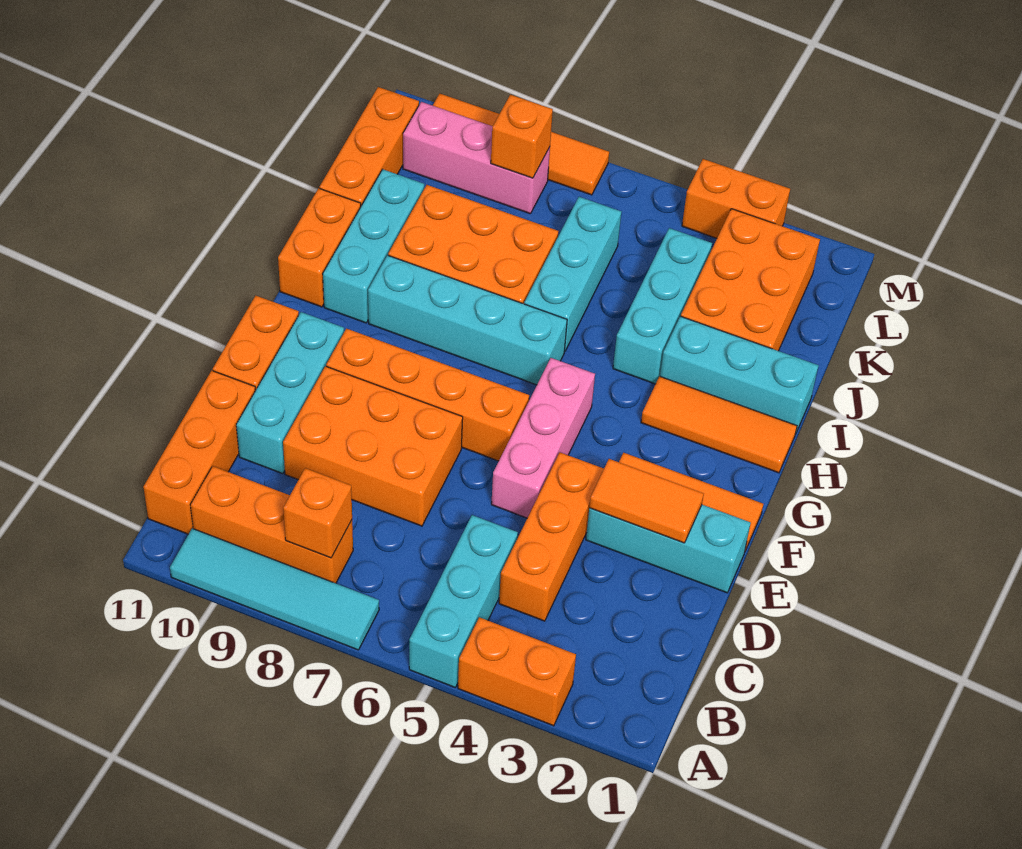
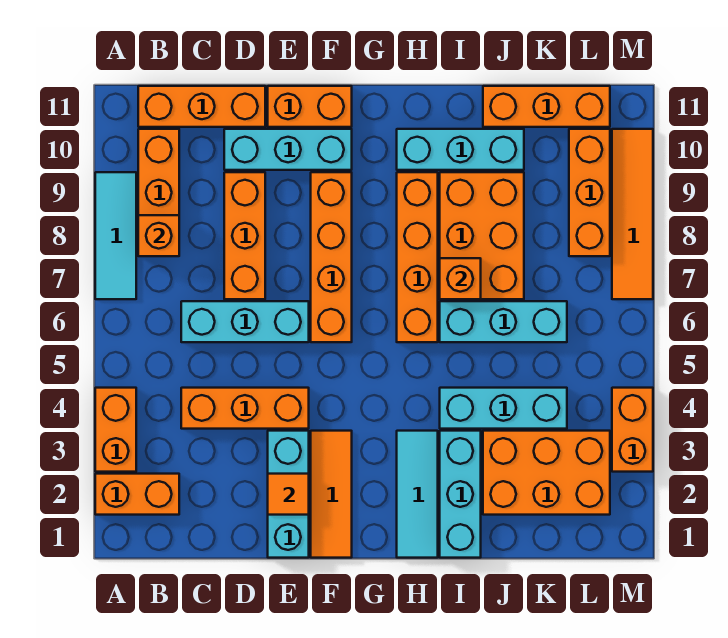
cyan brick A5:C5 level 1 -> cyan brick C6:E6 level 1
cyan tile A7:A10 level 1 -> cyan tile A7:A9 level 1
orange brick D7:E9 level 1 -> orange brick D7:D9 level 1
orange tile E2:E3 level 2 -> orange tile E2 level 2
pink brick E5:G5 level 1 -> none
orange tile H1:H3 level 1 -> cyan tile H1:H3 level 1
cyan brick H6:H9 level 1 -> orange brick H6:H9 level 1
orange brick H11:I11 level 1 -> orange brick A2:B2 level 1
pink brick L8:L10 level 1 -> orange brick L8:L10 level 1
orange brick L8 level 2 -> orange brick I7 level 2

